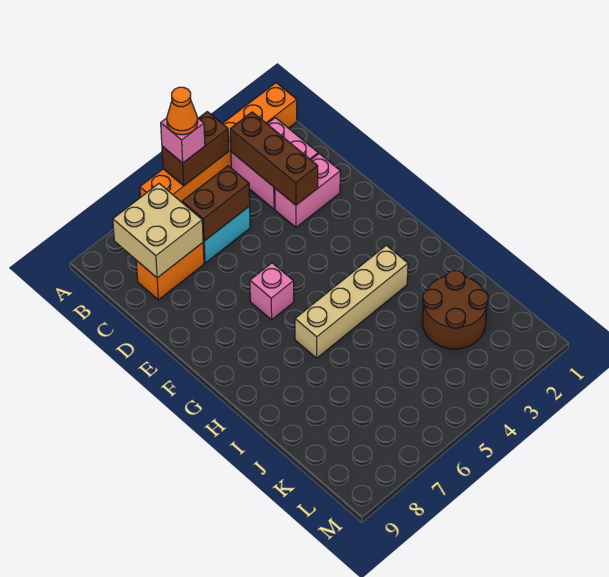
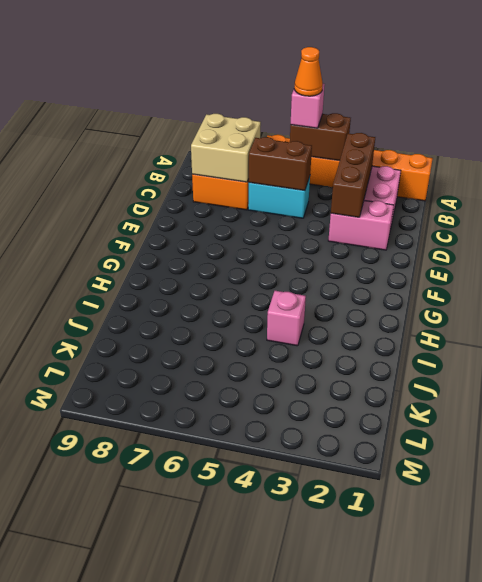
pink brick F6 level 1 -> pink brick I4 level 1
tan brick H3:H6 level 1 -> none
brown round brick J2:K3 level 1 -> none

